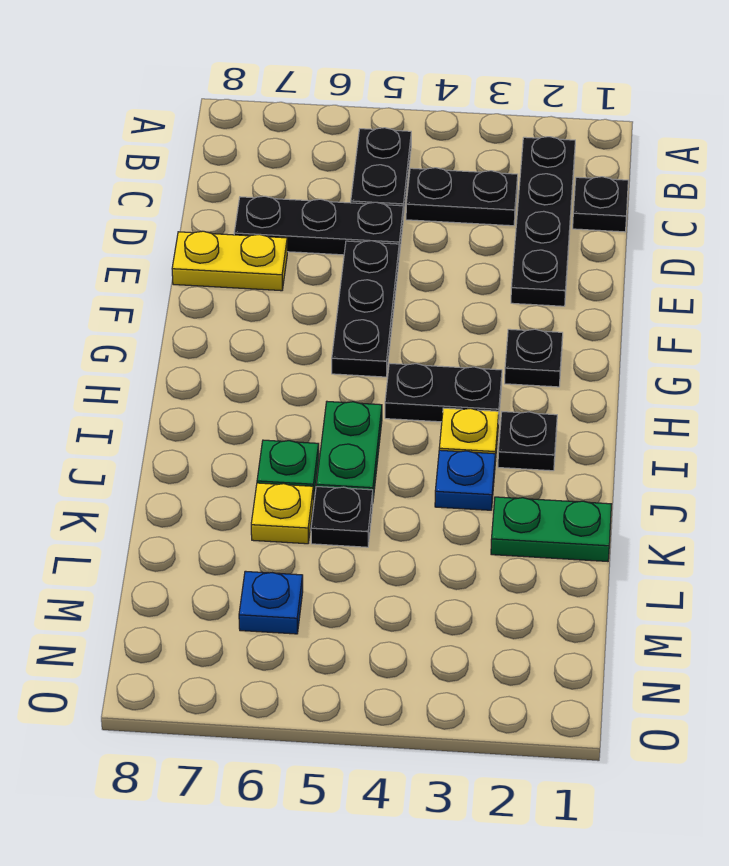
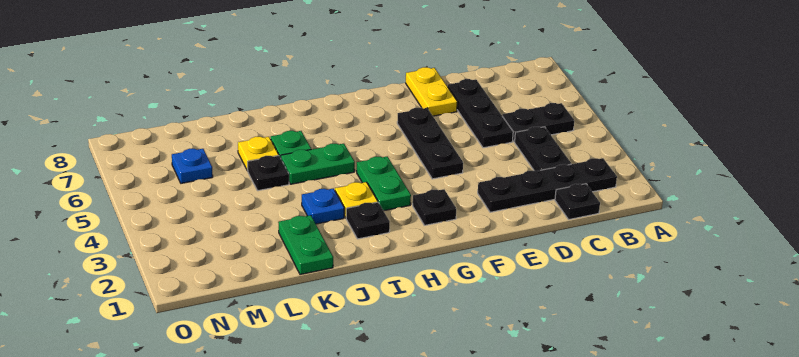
black plate E5:G5 level 1 -> black plate F4:F6 level 1
black plate H3:H4 level 1 -> green plate H3:H4 level 1

